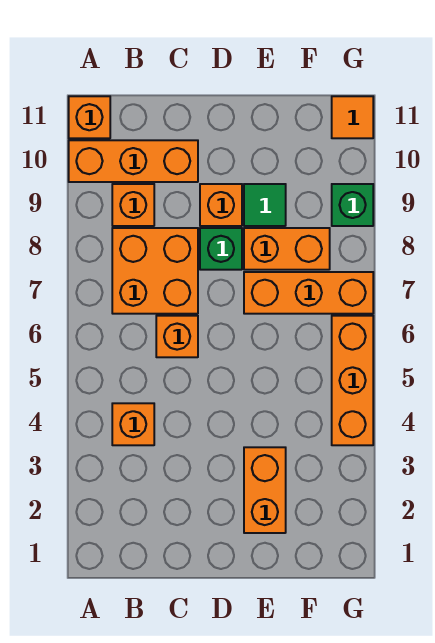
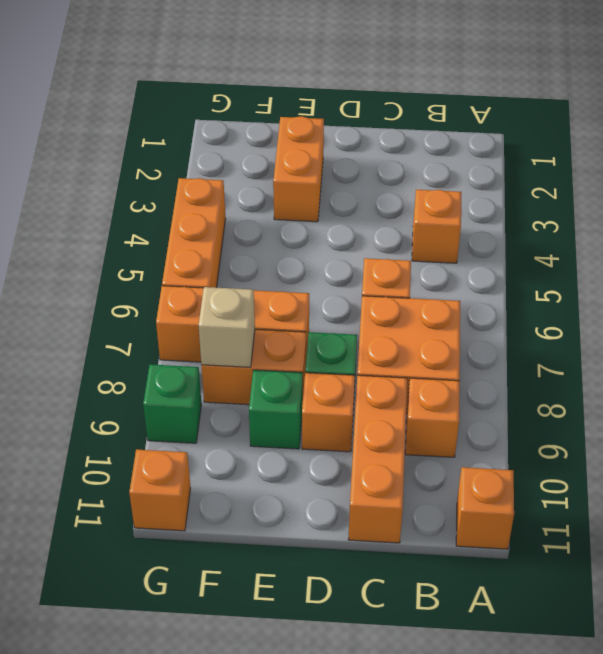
orange brick A10:C10 level 1 -> orange brick C9:C11 level 1
green tile E9 level 1 -> green brick E9 level 1
none -> tan brick F8 level 2
orange tile G11 level 1 -> orange brick G11 level 1

